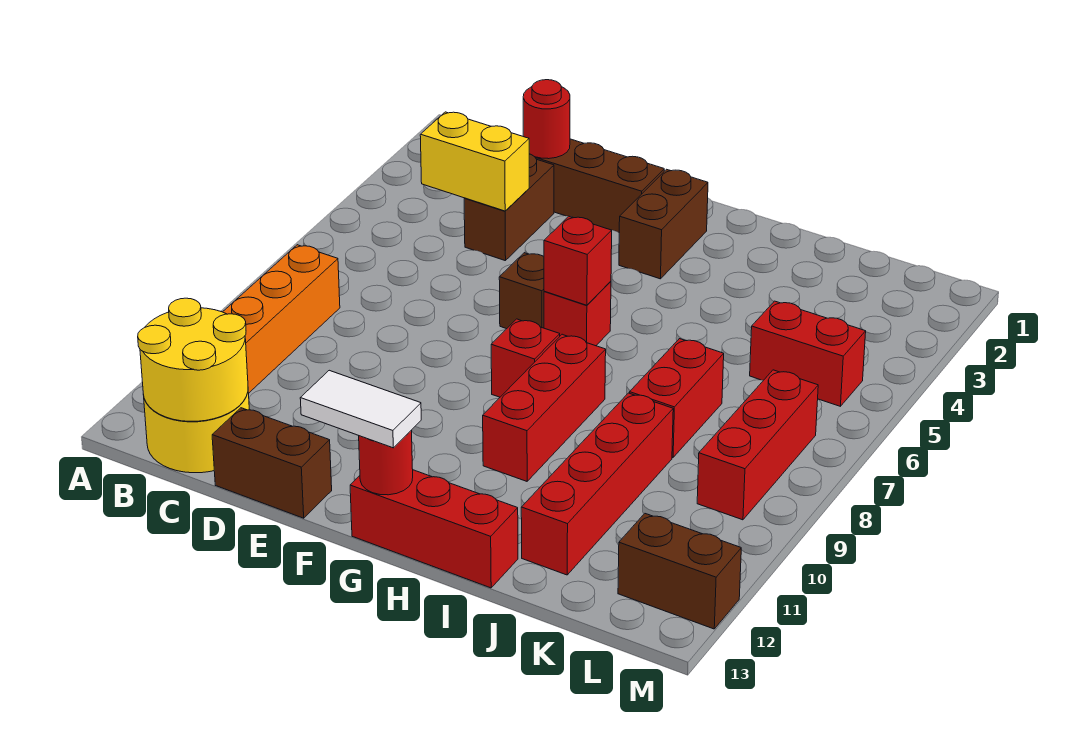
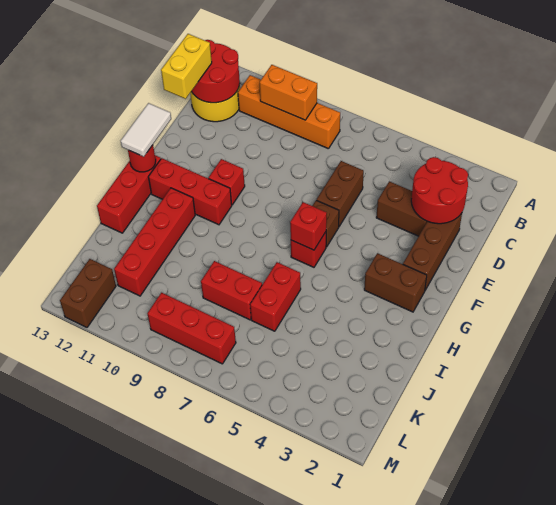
none -> orange brick B9:B10 level 2
yellow round brick B12:C13 level 2 -> red round brick B12:C13 level 2
yellow brick C4:D4 level 2 -> yellow brick C13:D13 level 3
red round brick D2 level 2 -> red round brick C2:D3 level 2
brown brick D13:E13 level 1 -> brown brick D6:E6 level 1
red brick G8 level 1 -> red brick F10 level 1
red brick H8:H10 level 1 -> red brick G10:G12 level 1
red brick J9:J12 level 1 -> red brick H11:K11 level 1
red brick K5:L5 level 1 -> red brick I6:J6 level 1

